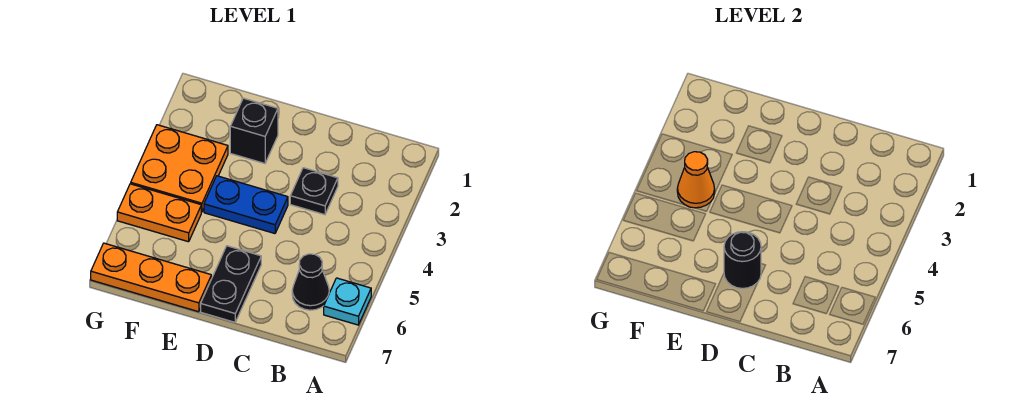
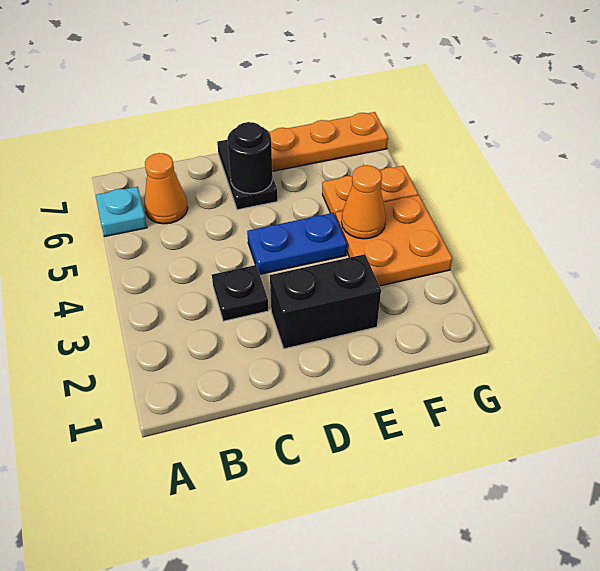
black cone B6 level 1 -> orange cone B6 level 1
black brick E2 level 1 -> black brick D2:E2 level 1

